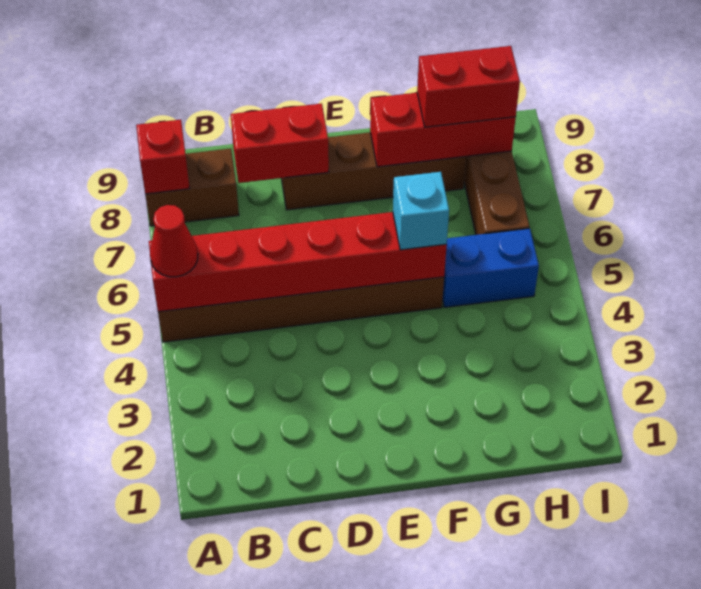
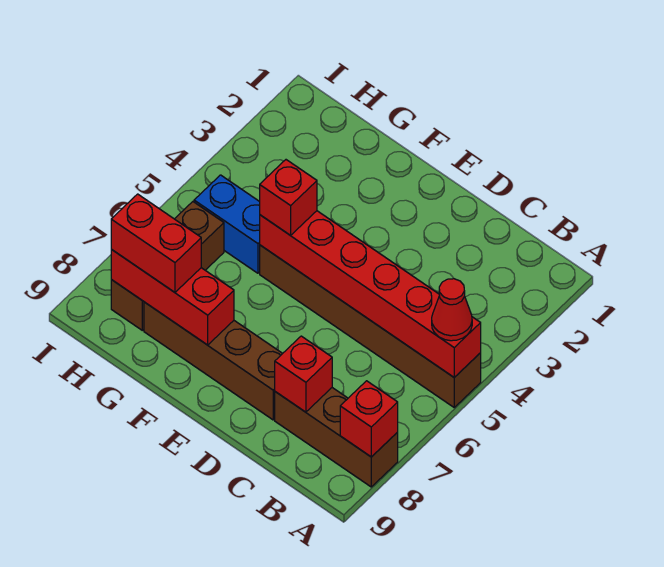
brown brick A8:B8 level 1 -> brown brick A8:C8 level 1
red brick C8:D8 level 2 -> red brick C8 level 2
cyan brick F5 level 3 -> red brick F5 level 3

